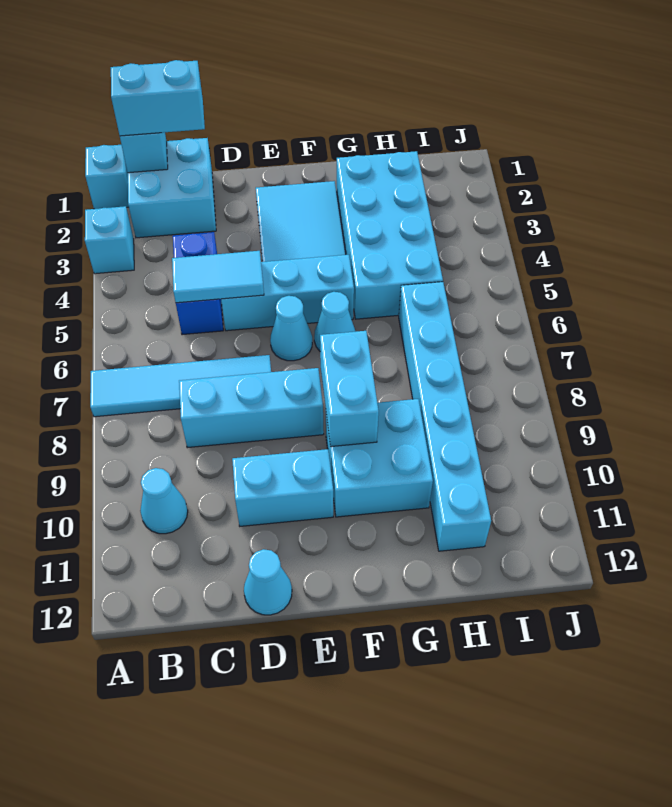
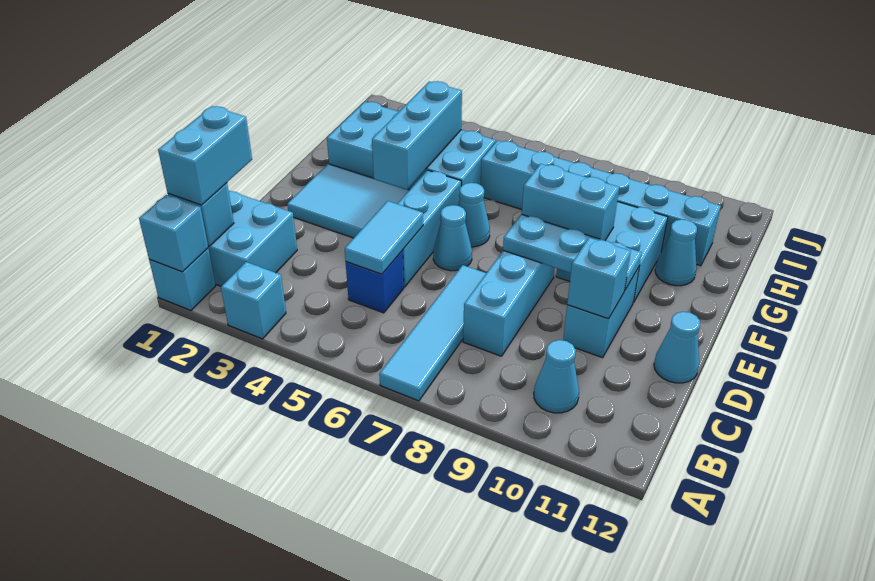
none -> cyan brick A1 level 2
blue brick C4:C5 level 1 -> blue brick C5 level 1
none -> cyan brick D10 level 2
none -> cyan plate E8:E10 level 2
none -> cyan brick F4:H4 level 2
none -> cyan cone G11 level 1

